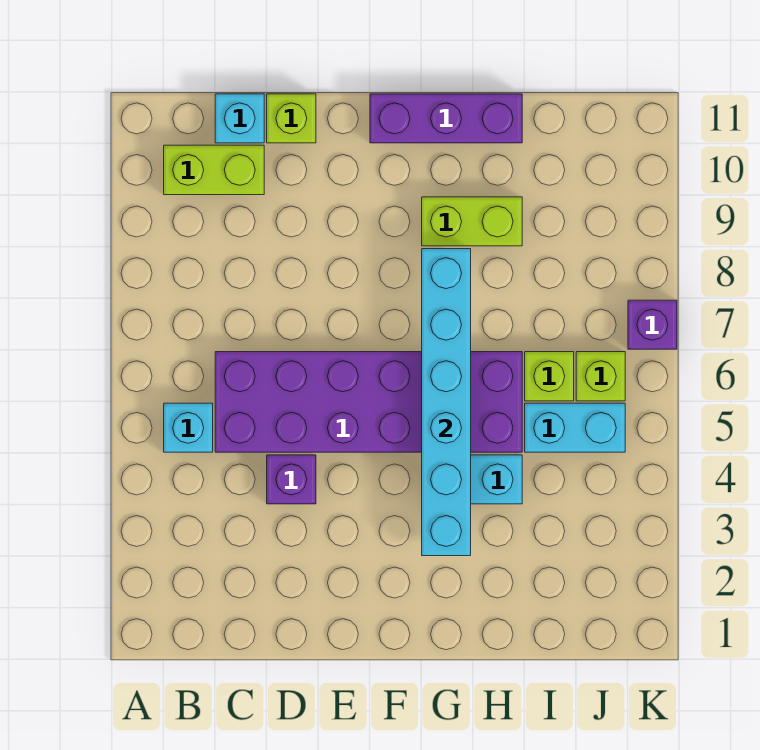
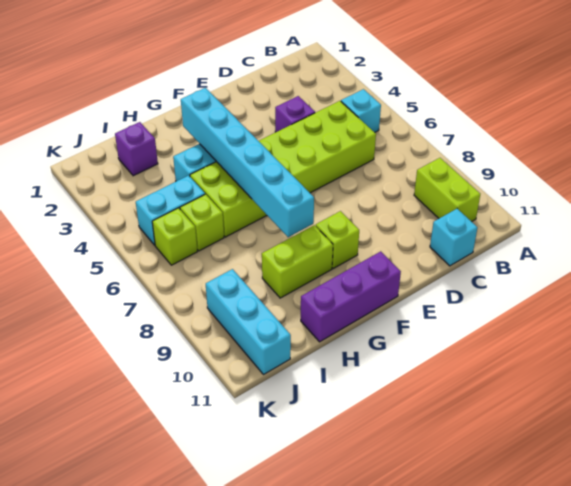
lime brick B10:C10 level 1 -> lime brick B9:B10 level 1
purple brick C5:H6 level 1 -> lime brick C5:H6 level 1
lime brick D11 level 1 -> lime brick F9 level 1
none -> cyan brick J9:J11 level 1
purple brick K7 level 1 -> purple brick I2 level 1

